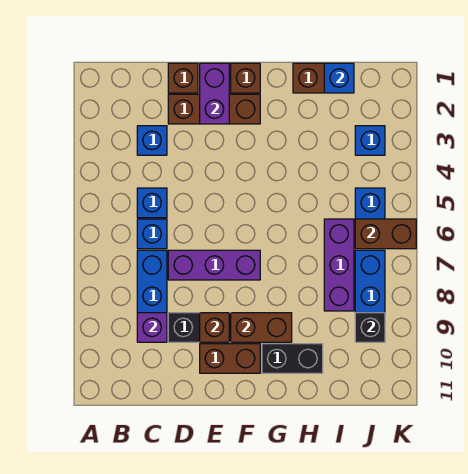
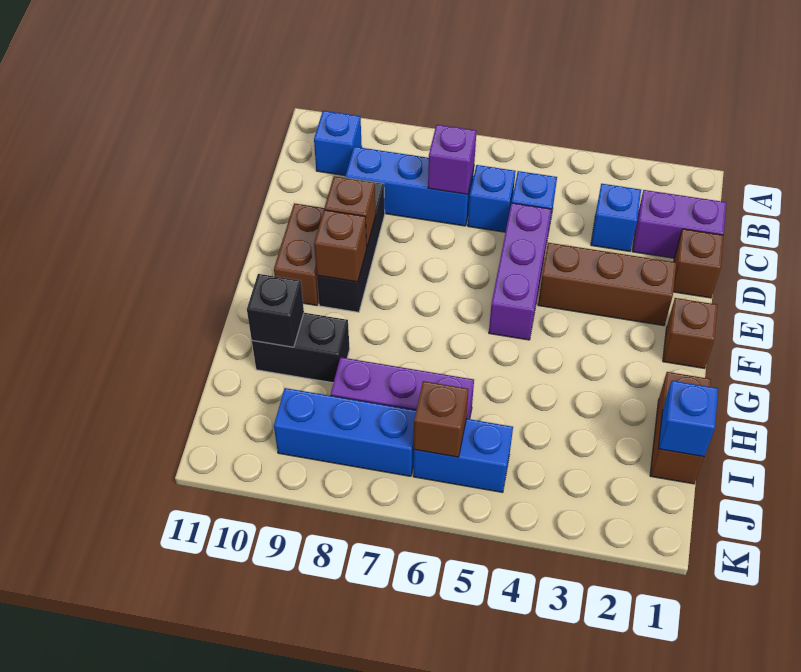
purple brick C9 level 2 -> purple brick C7 level 2
brown brick D2:F2 level 1 -> brown brick E2:E4 level 1
purple brick D7:F7 level 1 -> purple brick D5:F5 level 1
purple brick E1:E2 level 2 -> purple brick C1:C2 level 1
brown brick F9:G9 level 2 -> brown brick F9 level 2
black brick G10:H10 level 1 -> black brick H9:H10 level 1
blue brick J3 level 1 -> blue brick B10 level 1
brown brick J6:K6 level 2 -> brown brick J6 level 2
black brick J9 level 2 -> black brick H10 level 2

